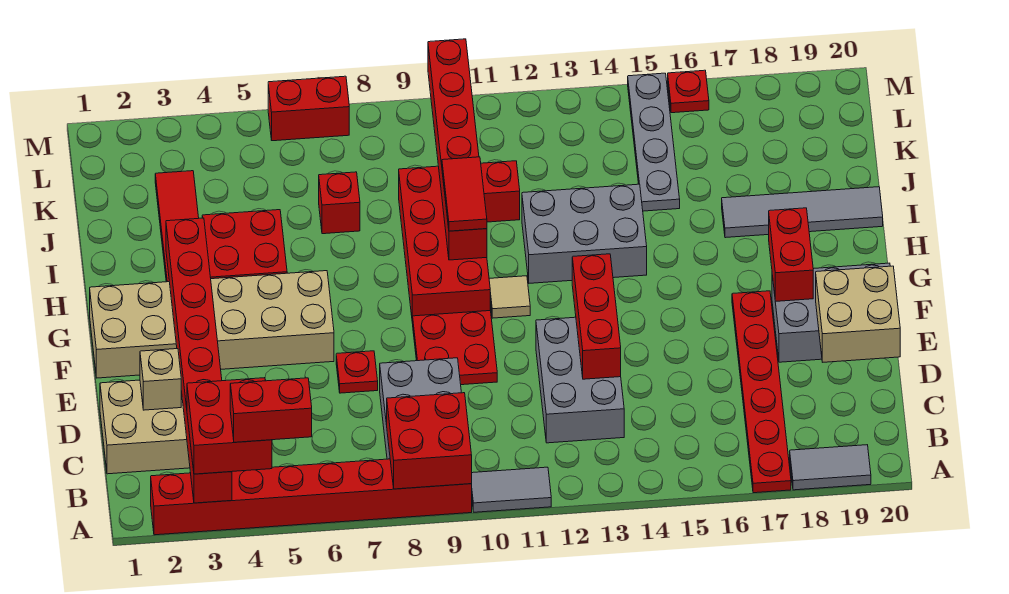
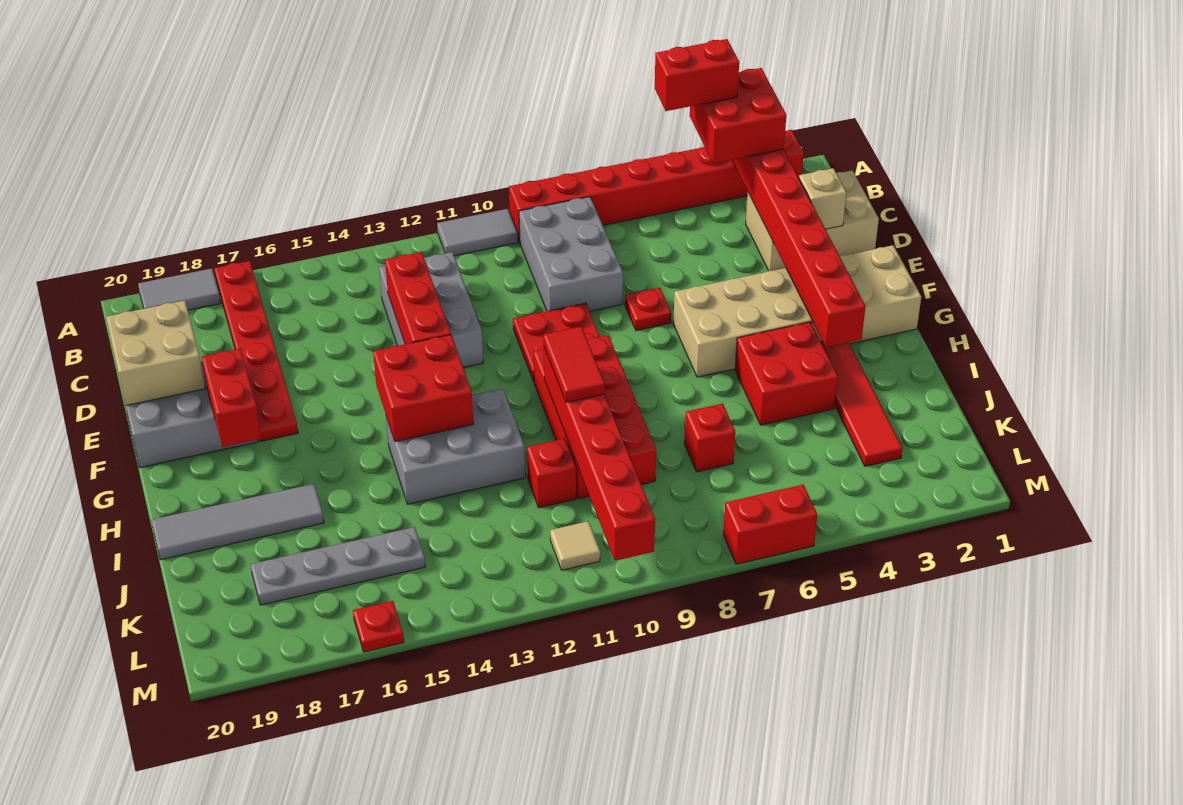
red brick A8:B9 level 2 -> red brick G13:H14 level 2
tan tile G11 level 1 -> tan tile L11 level 1
grey plate J15:M15 level 1 -> grey plate K15:K18 level 1

